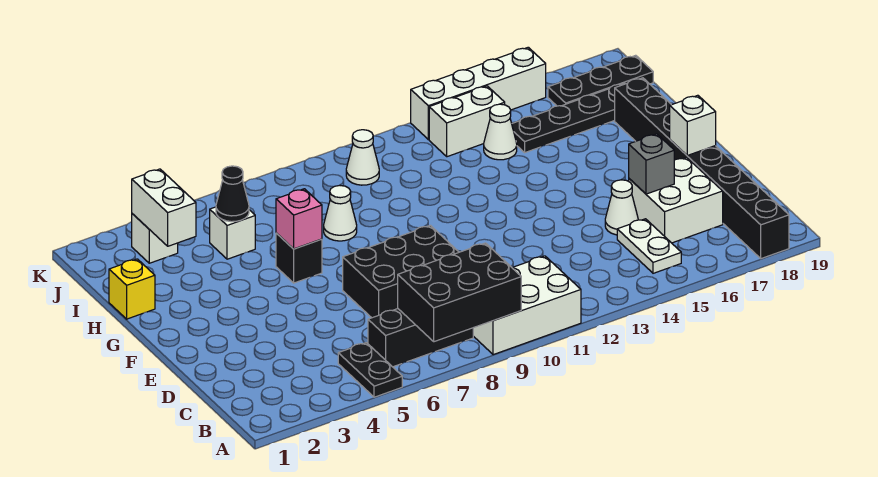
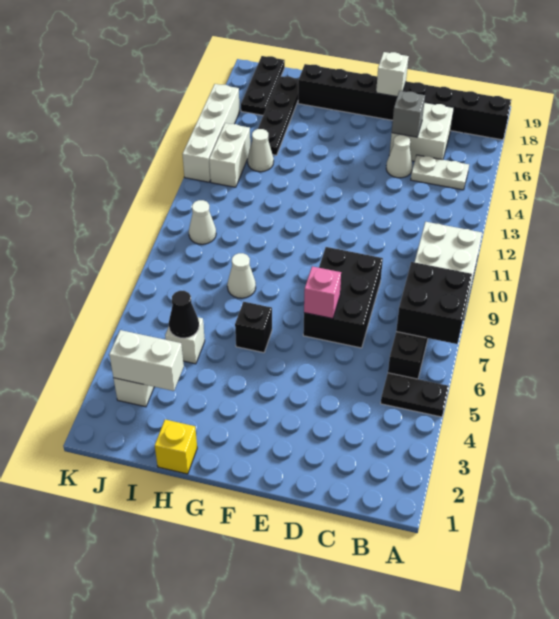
black brick A7:B9 level 2 -> black brick A7:B8 level 2
pink brick G6 level 2 -> pink brick E7 level 2

